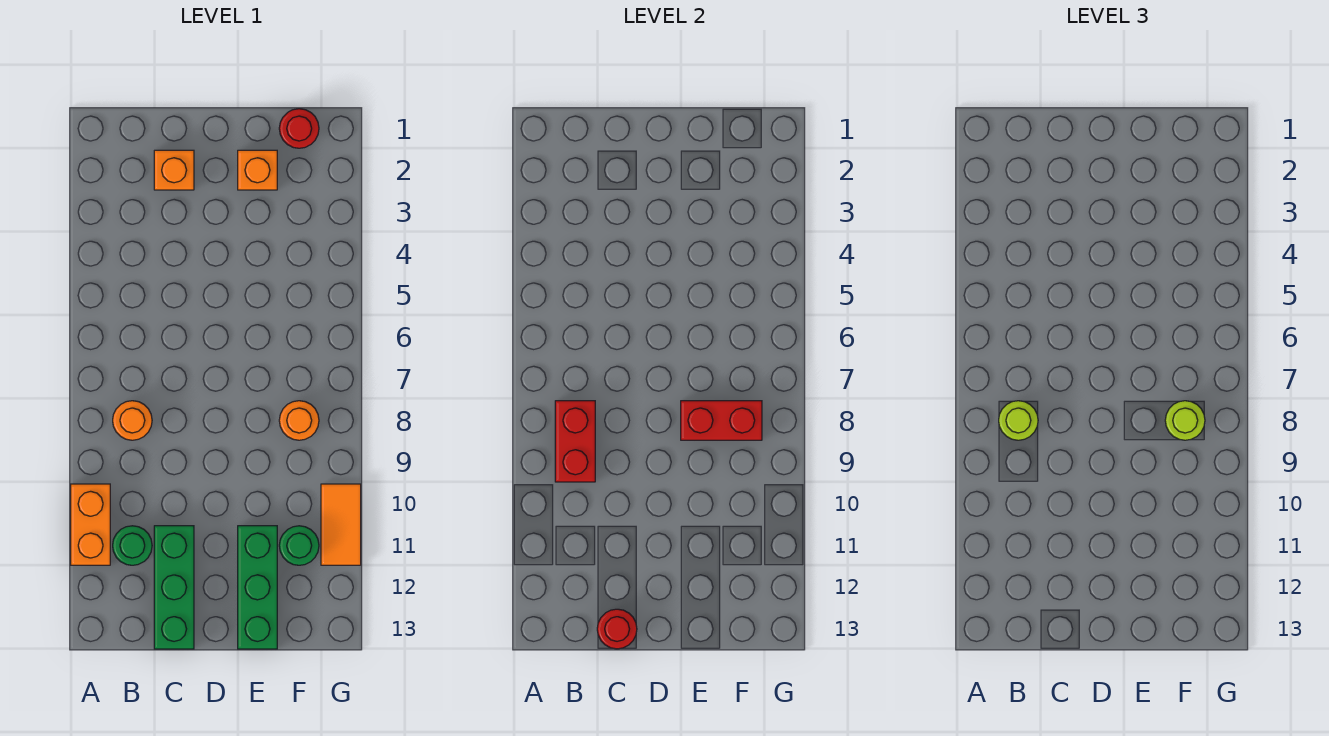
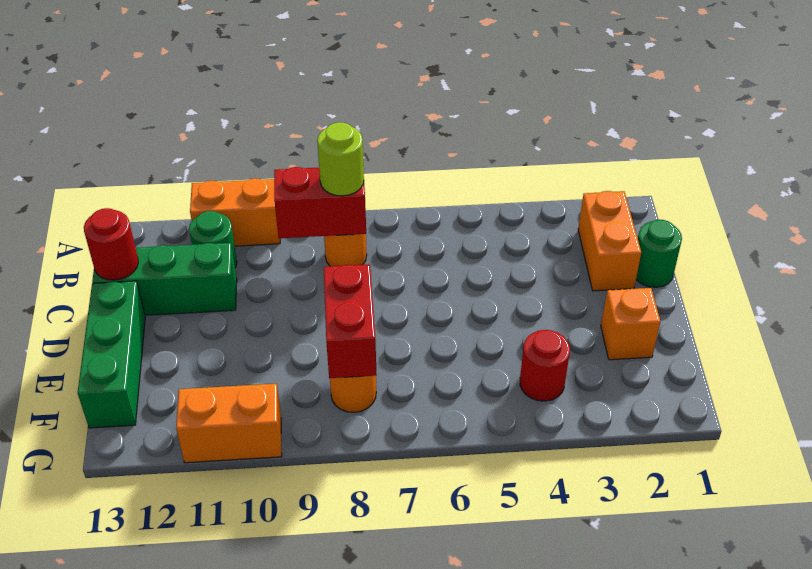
orange brick C2 level 1 -> orange brick B2:C2 level 1
green brick E11:E13 level 1 -> green brick D13:F13 level 1
red round brick F1 level 1 -> red round brick F4 level 1
lime round brick F8 level 3 -> none
green round brick F11 level 1 -> green round brick C1 level 1
orange tile G10:G11 level 1 -> orange brick G10:G11 level 1

